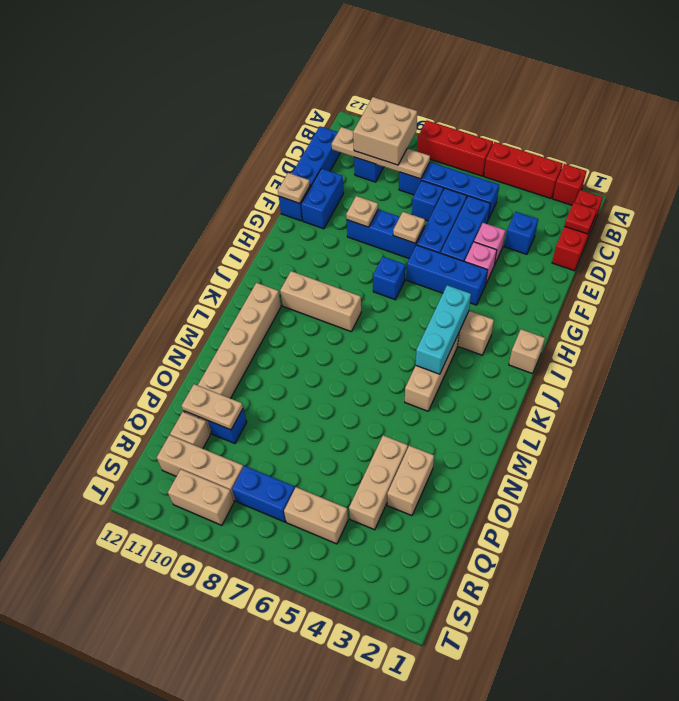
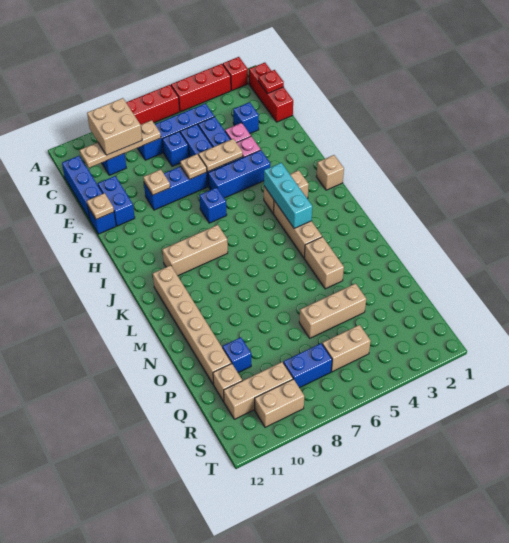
tan brick O3:P3 level 1 -> tan brick M4:N4 level 1
tan brick O4:Q4 level 1 -> tan brick P4:P6 level 1
tan plate P10:P11 level 2 -> tan plate F5:F6 level 2

